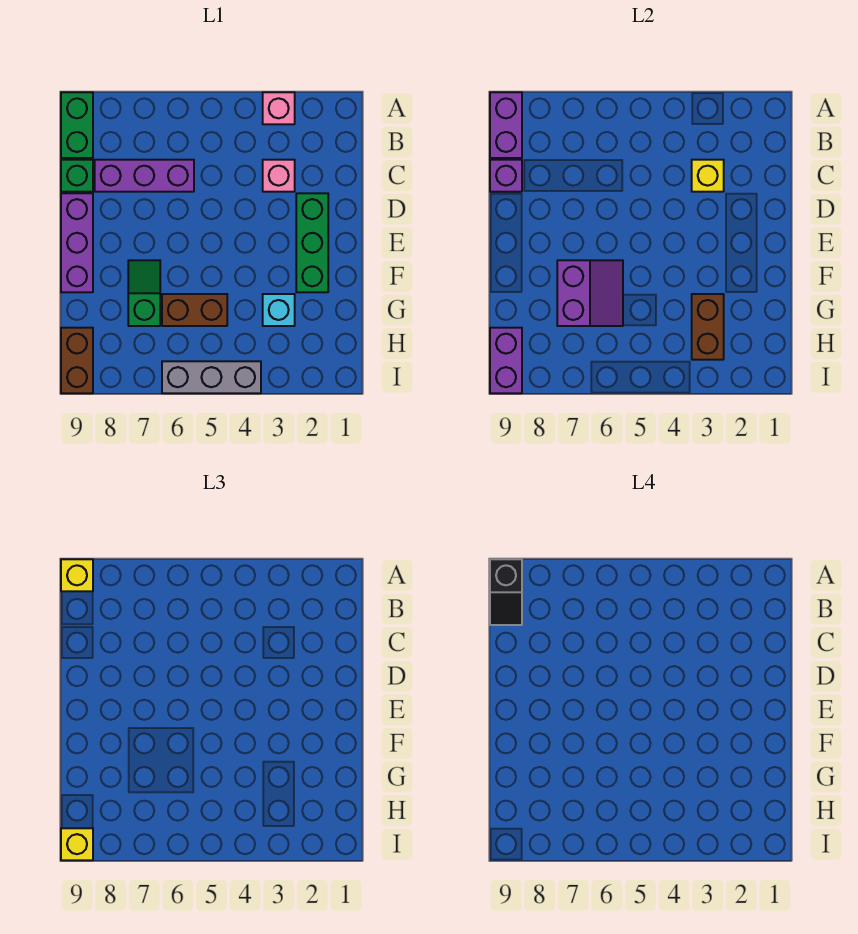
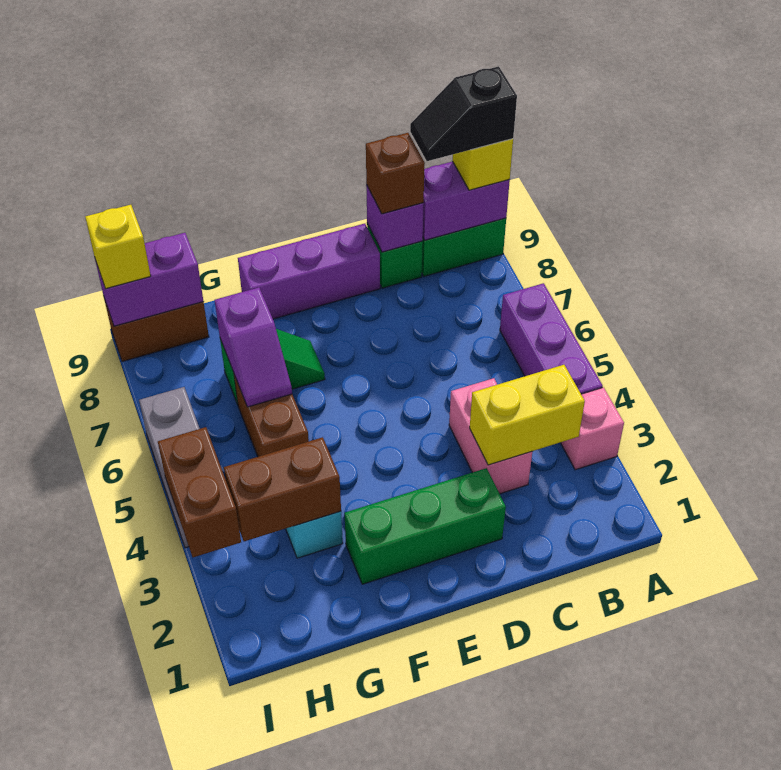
pink brick C3 level 1 -> pink brick C3:C4 level 1
yellow brick C3 level 2 -> yellow brick B3:C3 level 2
purple brick C6:C8 level 1 -> purple brick A4:A6 level 1
none -> brown brick C9 level 3
purple slope F6:G7 level 2 top 7 -> purple slope G6:G7 level 2 top 7
none -> brown brick I3:I4 level 2

